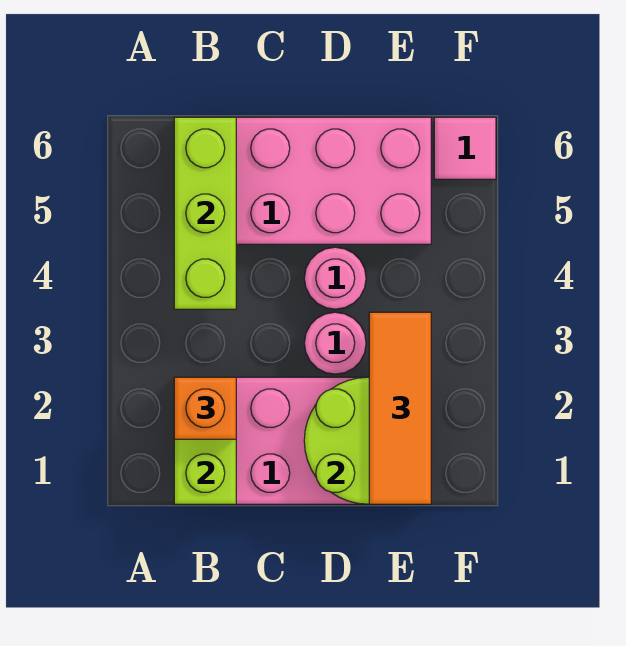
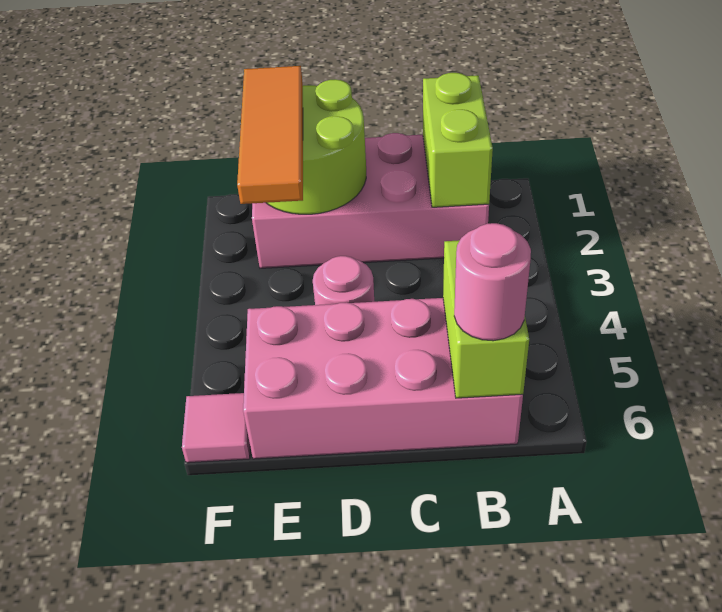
orange brick B2 level 3 -> none
lime brick B4:B6 level 2 -> lime brick B5:B6 level 2
pink round brick D3 level 1 -> pink round brick B6 level 3

